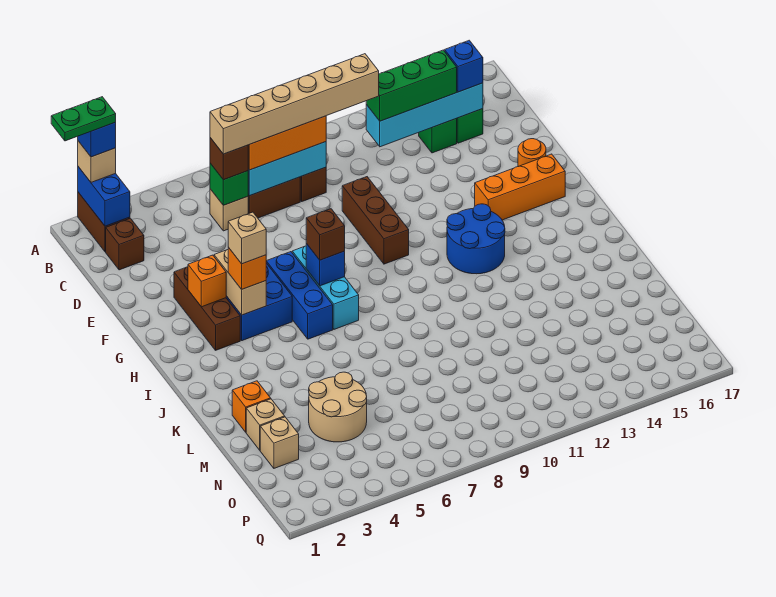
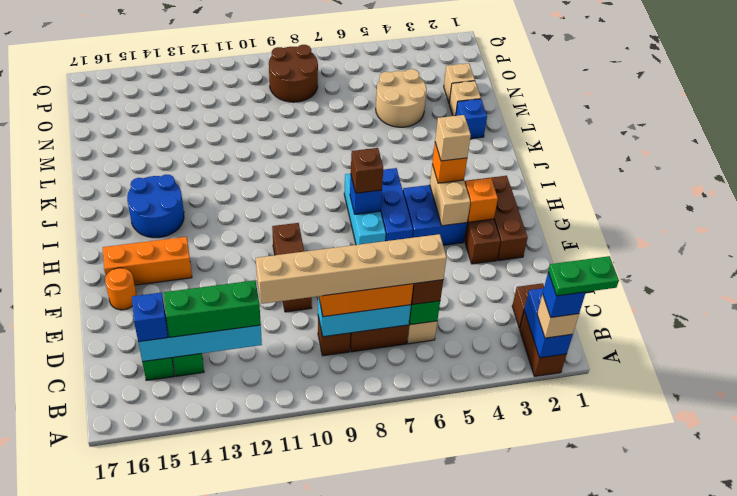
none -> brown brick F2:H2 level 1
blue round brick H12:I13 level 1 -> blue round brick I14:J15 level 1
orange brick L2 level 1 -> blue brick L2 level 1
none -> brown round brick O8:P9 level 1

